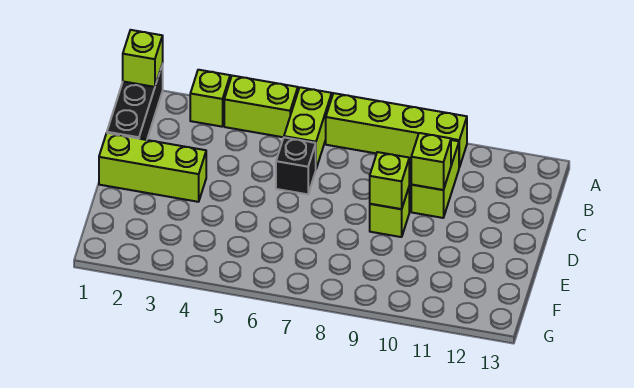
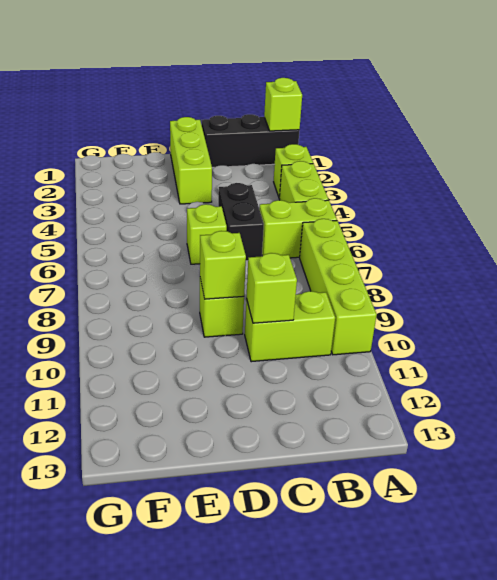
black brick C6 level 1 -> black brick C5:C6 level 1
none -> lime brick D6 level 1

